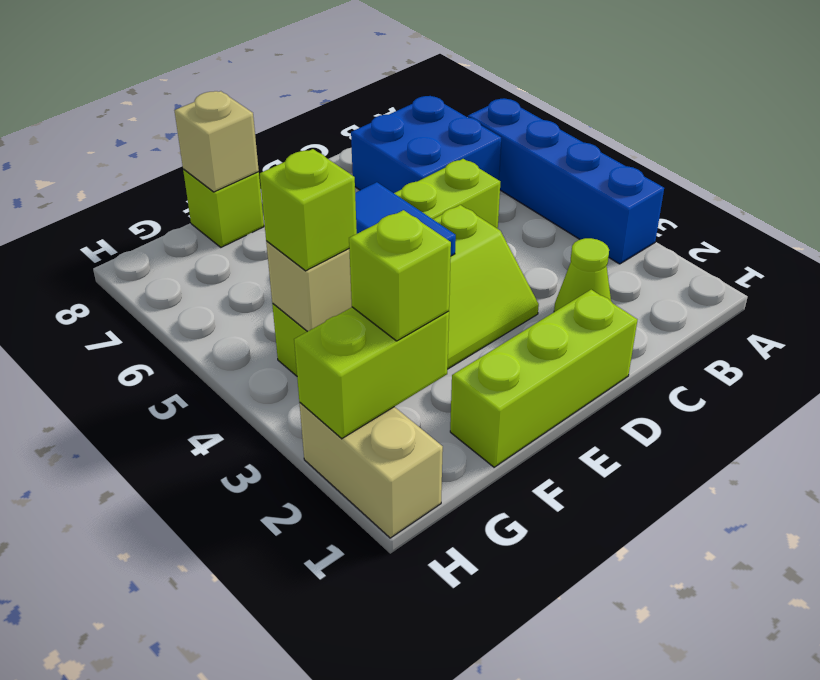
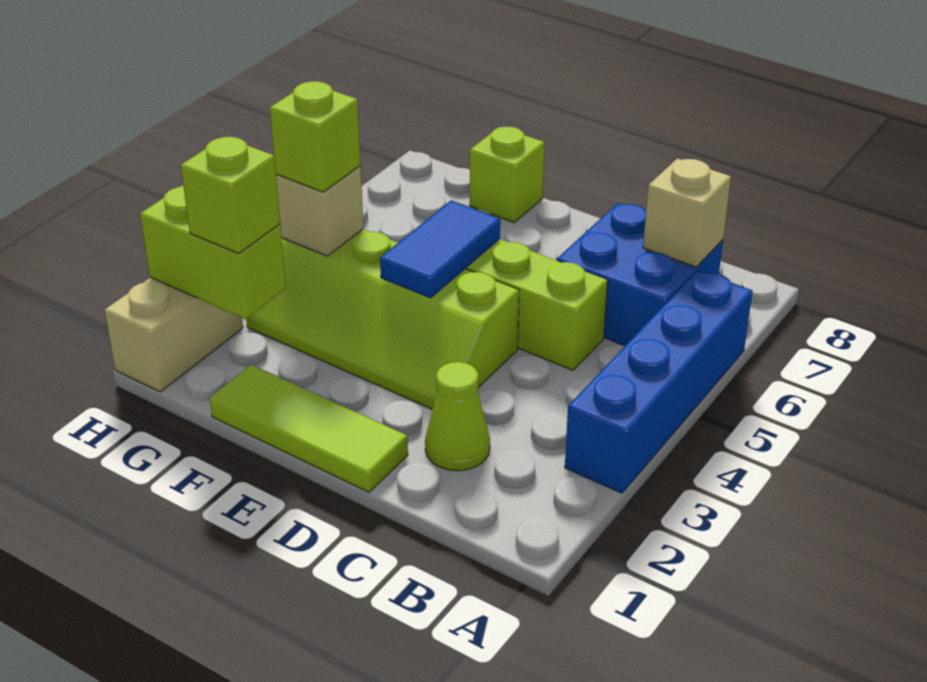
lime brick D1:F1 level 1 -> lime tile D1:F1 level 1
tan brick F8 level 2 -> tan brick B7 level 2

